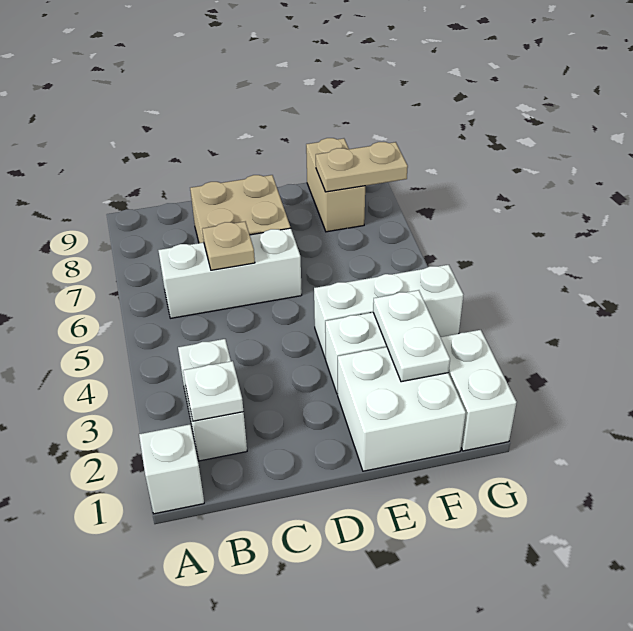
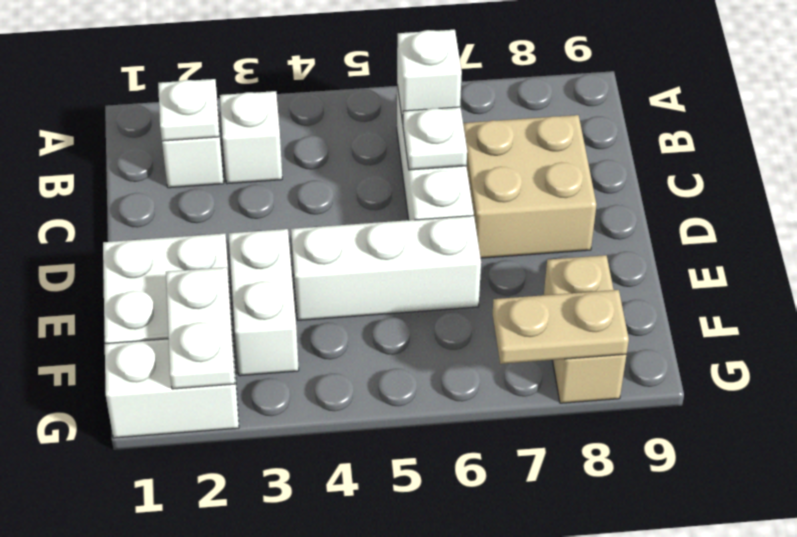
white brick A1 level 1 -> white brick B6 level 2
tan plate C6 level 2 -> white plate C6 level 2
white brick E4:G4 level 1 -> white brick E4:E6 level 1
white plate F2:F3 level 2 -> white plate F2:G2 level 2
tan brick F8:F9 level 1 -> tan brick F8:G8 level 1
tan plate F8:G8 level 2 -> tan plate G7:G8 level 2

